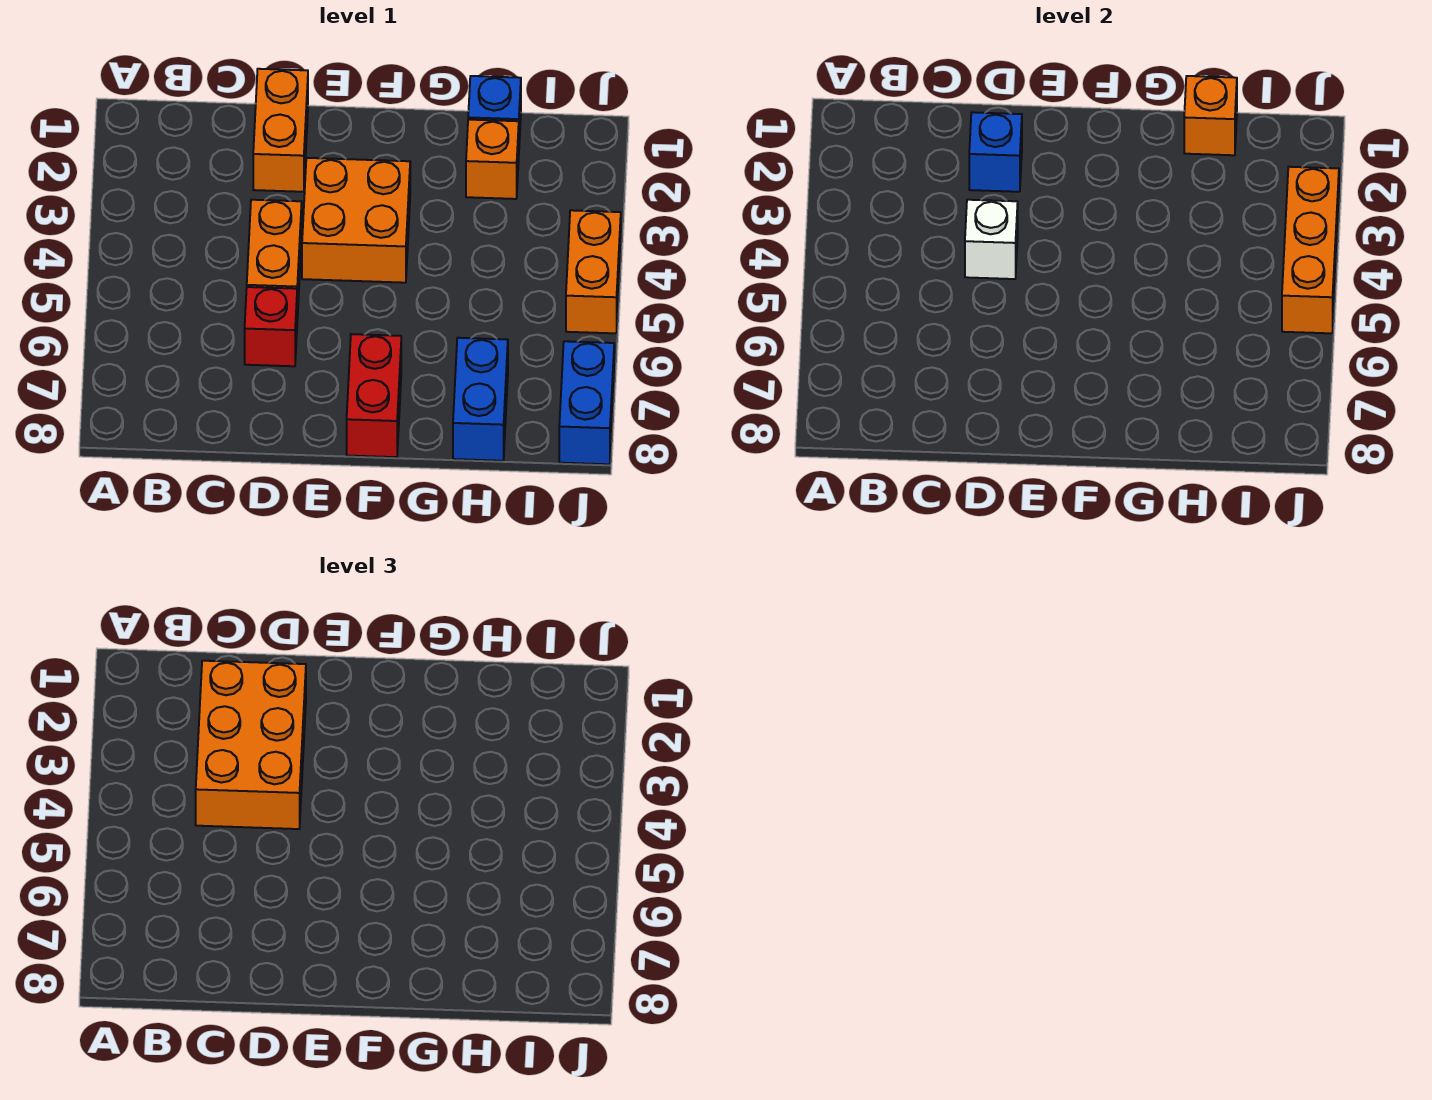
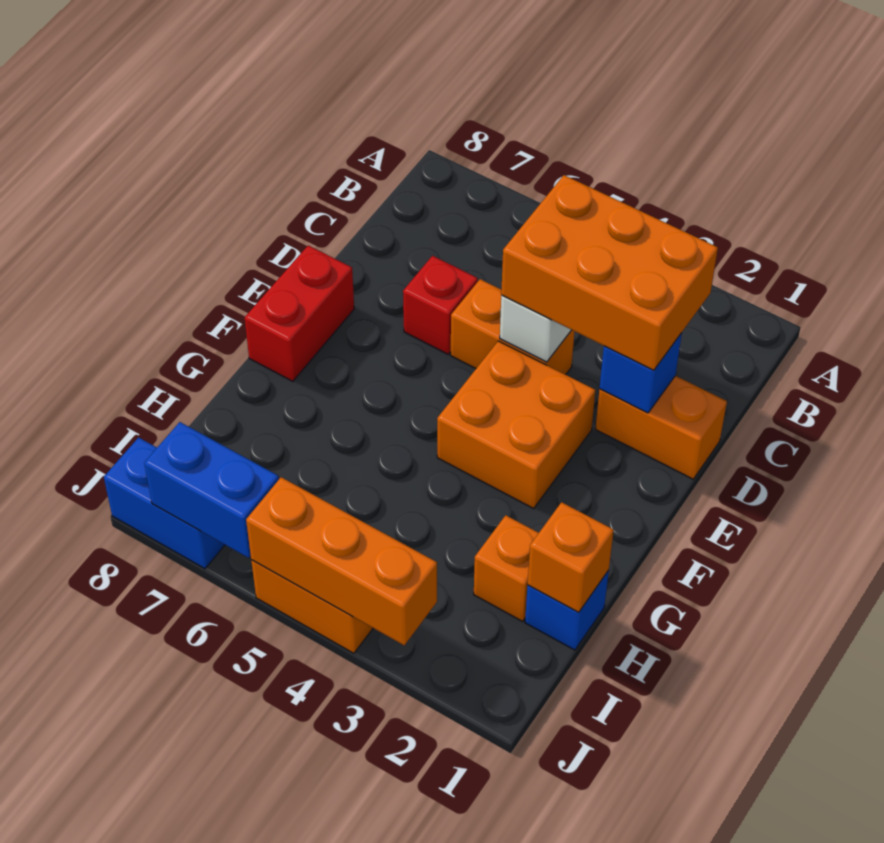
red brick F7:F8 level 1 -> red brick E8:F8 level 1
blue brick H7:H8 level 1 -> blue brick J6:J7 level 2

